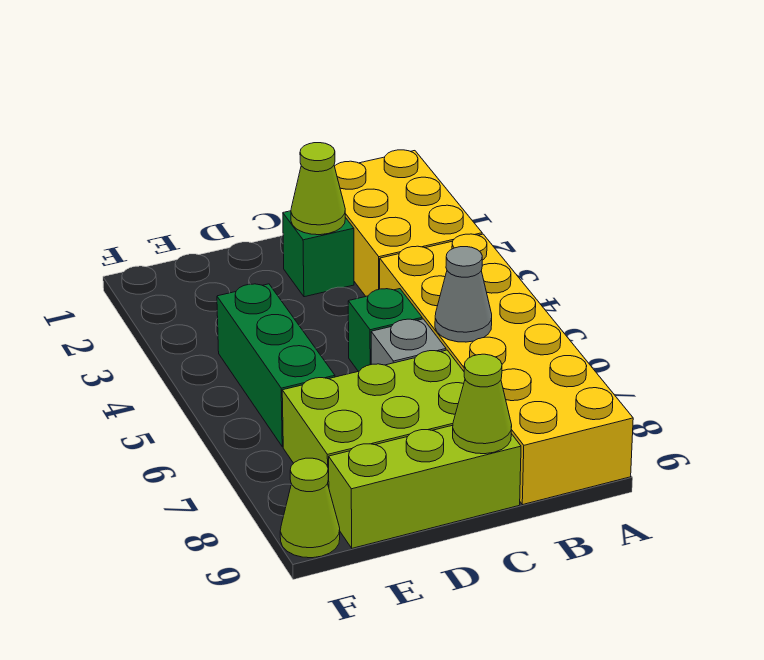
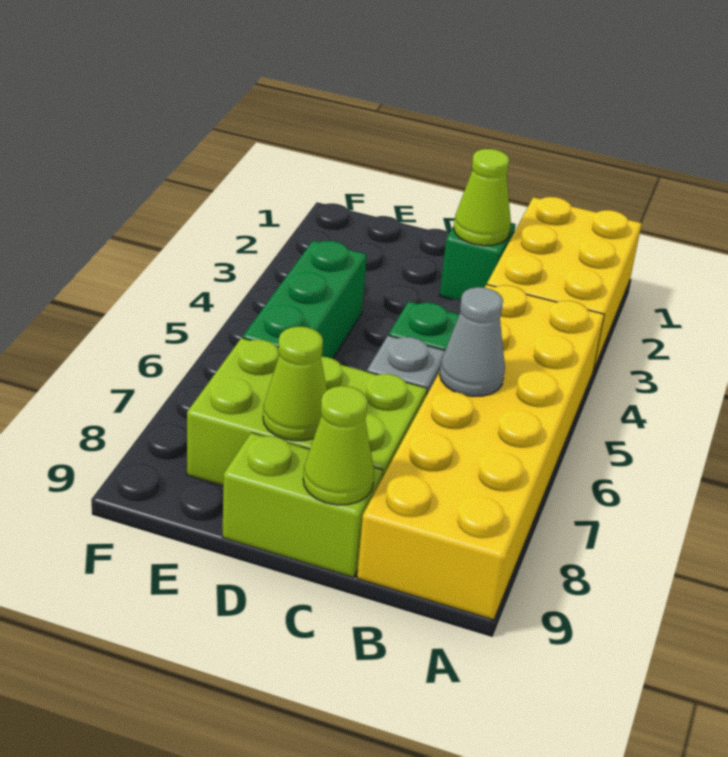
lime brick C9:E9 level 1 -> lime brick C9:D9 level 1
lime cone F9 level 1 -> lime cone D8 level 2

